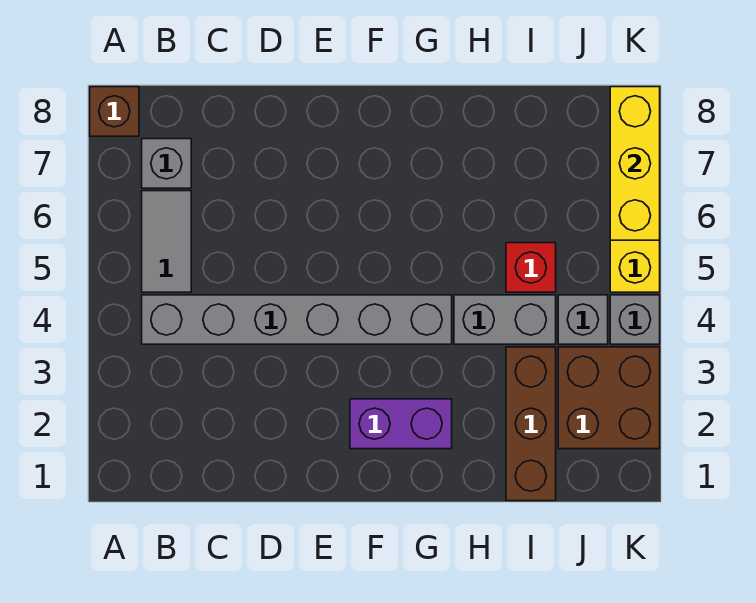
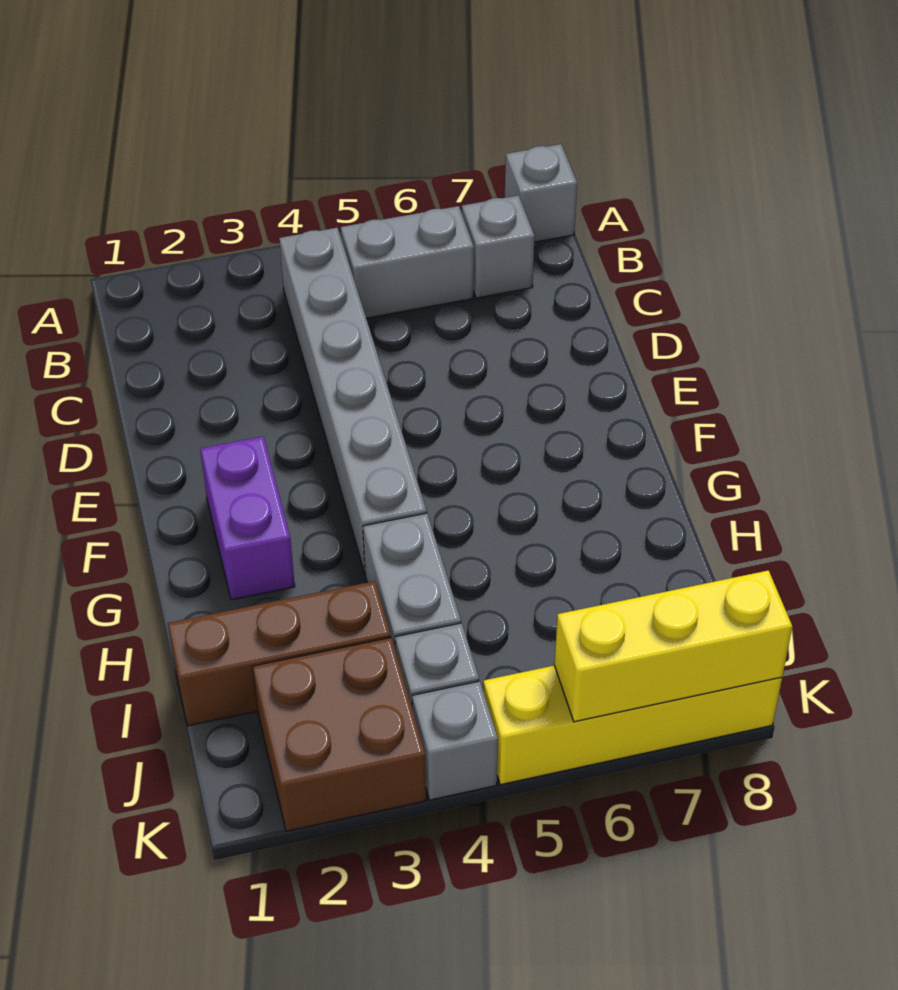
brown brick A8 level 1 -> grey brick A8 level 1
grey tile B5:B6 level 1 -> grey brick B5:B6 level 1
red brick I5 level 1 -> none

